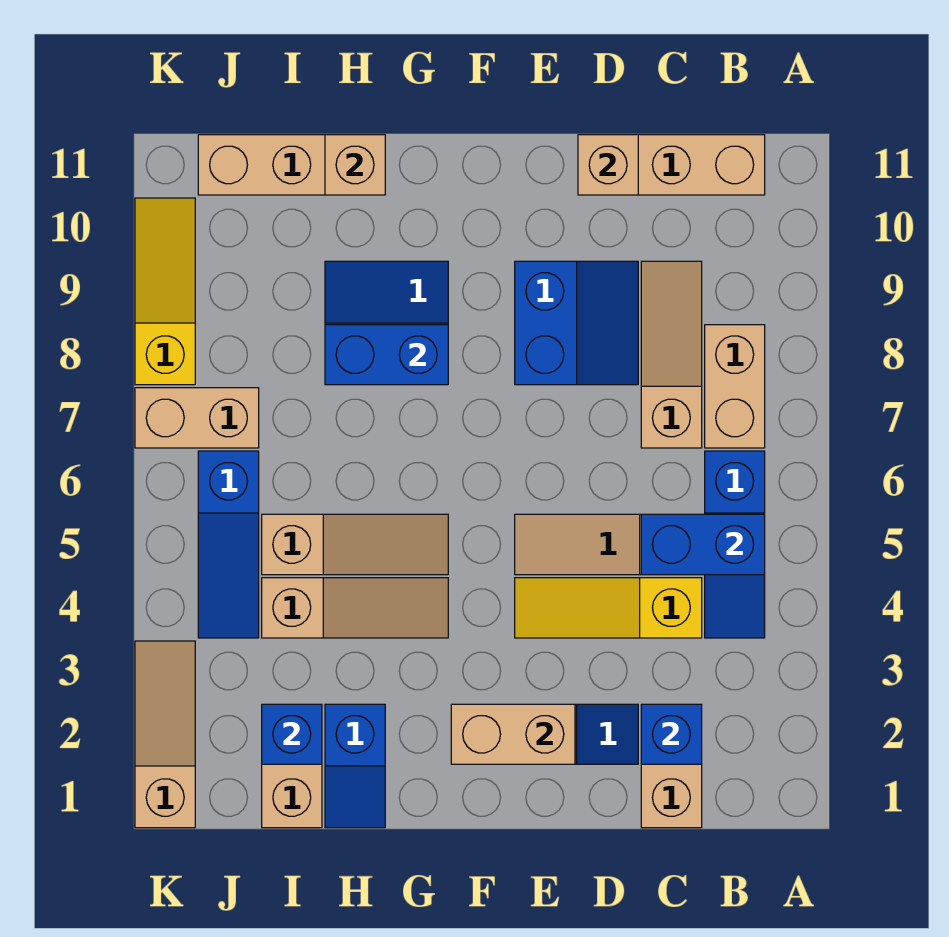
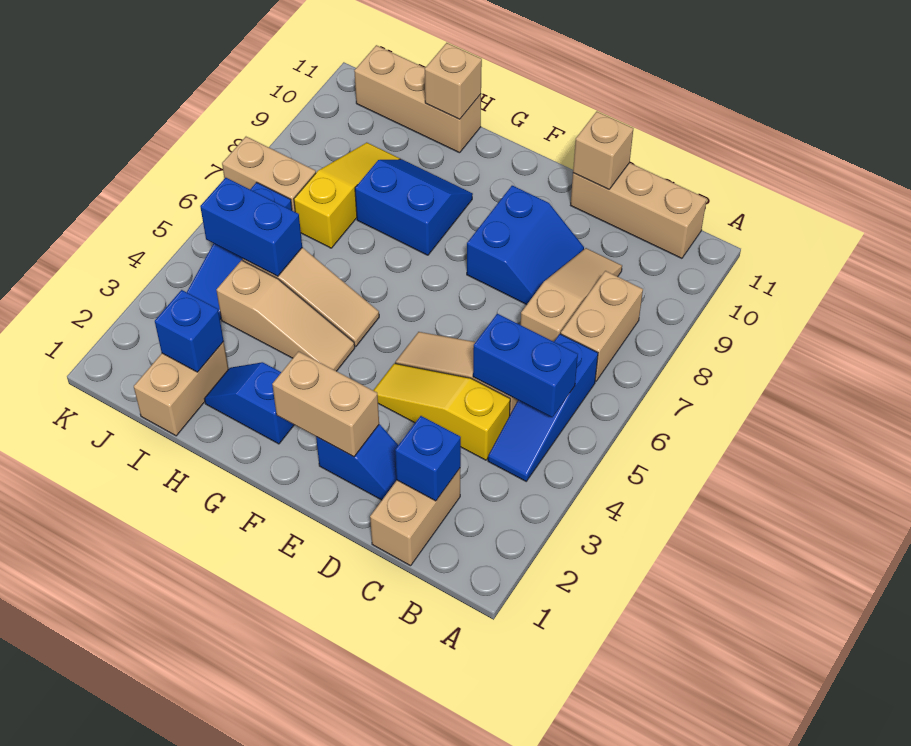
blue brick G8:H8 level 2 -> blue brick I5:J5 level 2
blue slope H1:H2 level 1 top 2 -> blue slope G2:H2 level 1 top G
tan slope K1:K3 level 1 top 1 -> none
yellow slope K8:K10 level 1 top 8 -> yellow slope I7:I9 level 1 top 7

